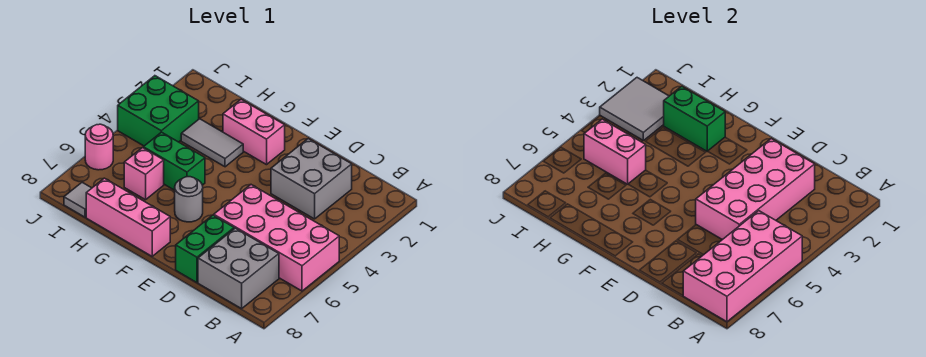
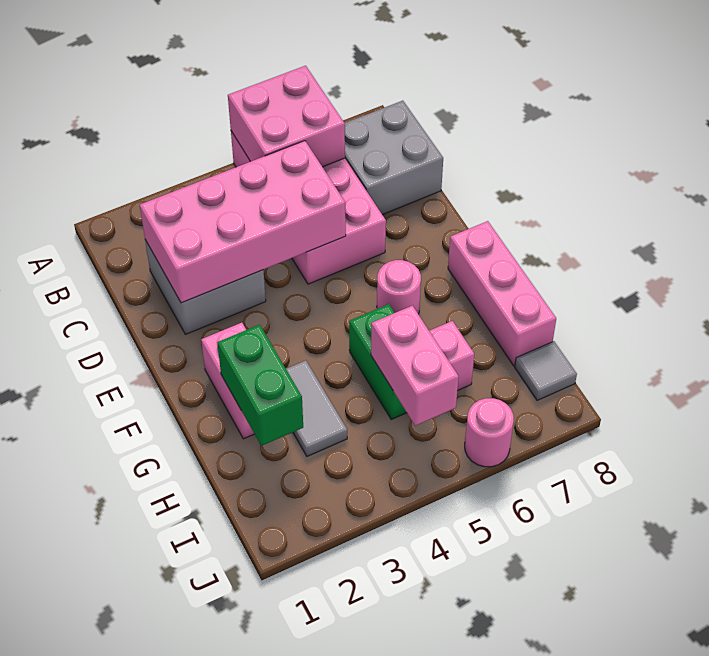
pink brick A5:B8 level 2 -> pink brick A5:B6 level 2
green brick D7:D8 level 1 -> none
grey round brick F6 level 1 -> pink round brick F6 level 1
grey tile I2:J3 level 2 -> none
green brick I3:J4 level 1 -> none

